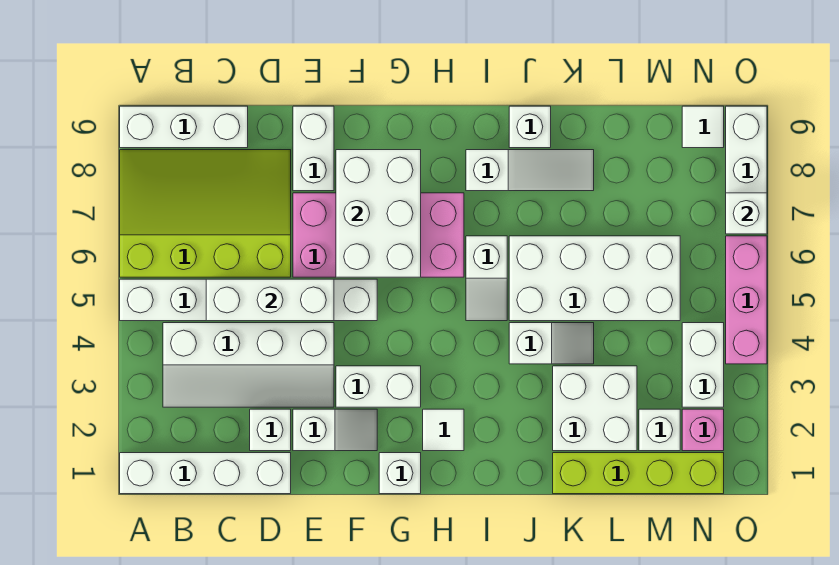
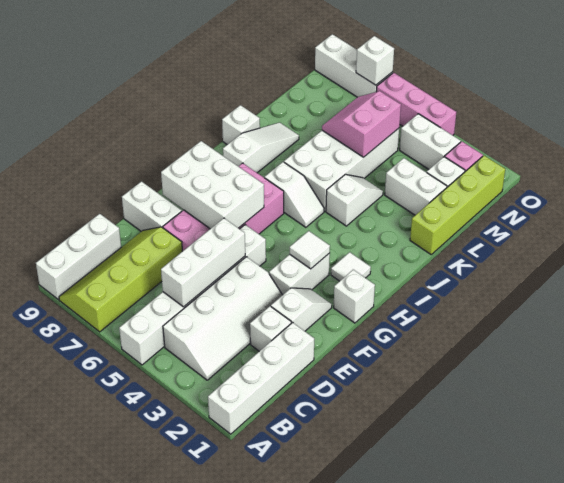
lime slope A6:D8 level 1 top 6 -> lime slope A7:D8 level 1 top 7
white brick K2:L3 level 1 -> white brick L2:L3 level 1
none -> pink slope L5:M6 level 2 top 5
white tile N9 level 1 -> white tile G3 level 2

